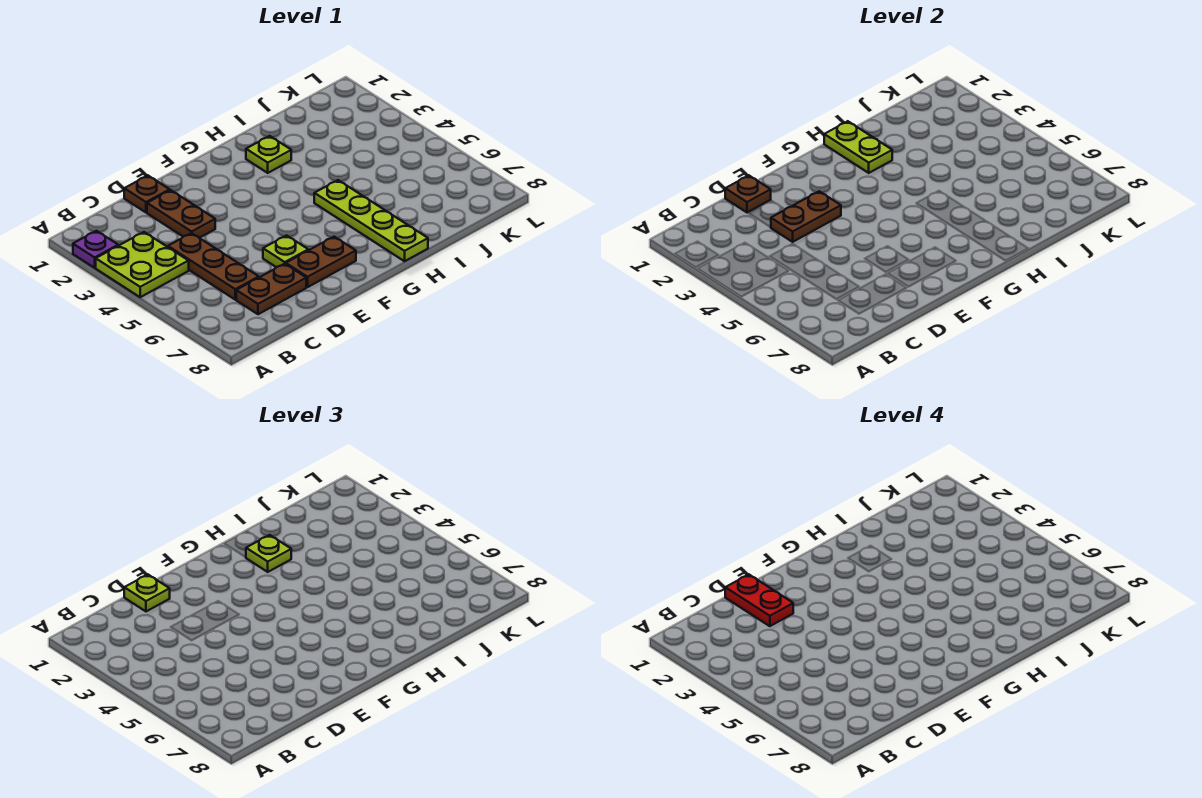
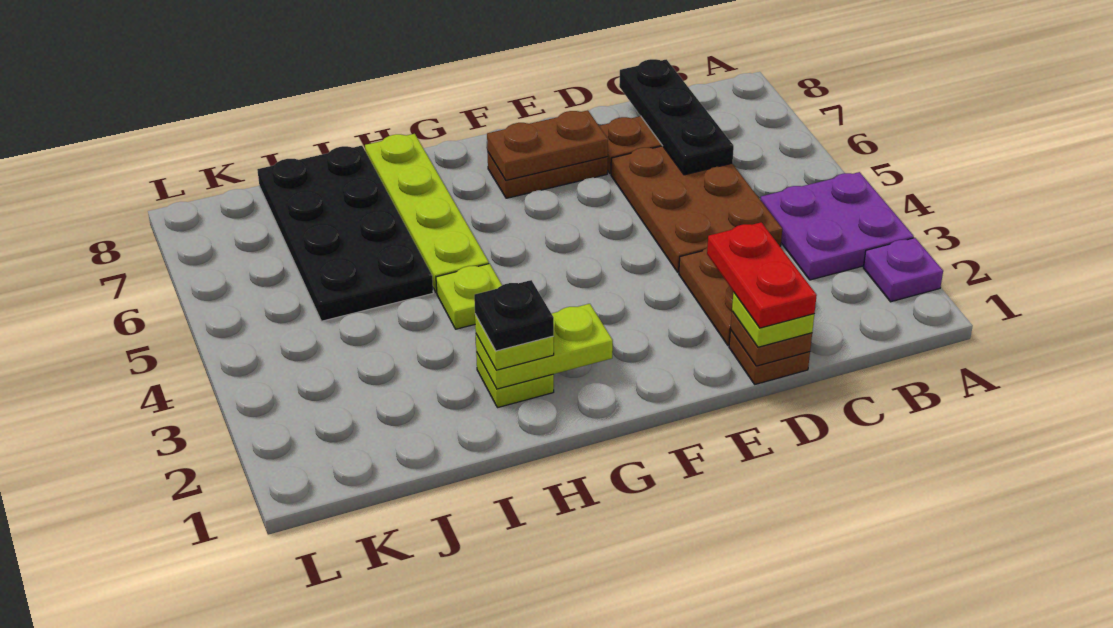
lime plate A3:B4 level 1 -> purple plate A3:B4 level 1
brown plate C4:C6 level 1 -> brown plate C4:D6 level 1
none -> black plate C6:C8 level 2
brown plate D3:E3 level 2 -> brown plate E7:F7 level 2
lime plate E6 level 1 -> lime plate H4 level 1
lime plate H1:H2 level 2 -> lime plate G2:H2 level 2
none -> black plate H2 level 4
none -> black plate I5:J8 level 1

